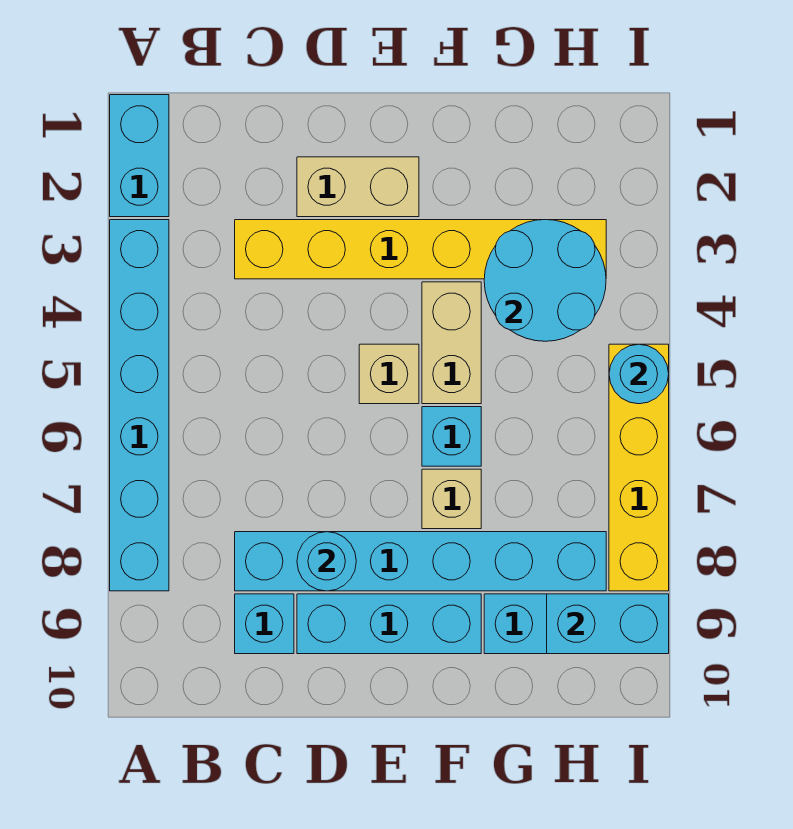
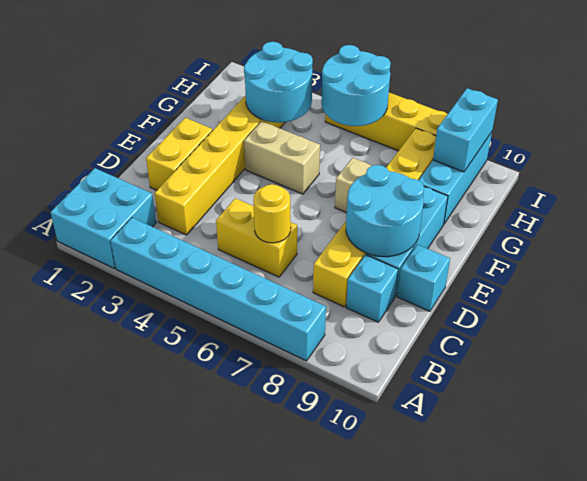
cyan brick A1:A2 level 1 -> cyan brick A1:B2 level 1
none -> yellow brick C5:C6 level 1
none -> yellow round brick C6 level 2
cyan brick C8:H8 level 1 -> yellow brick C8:H8 level 1
tan brick D2:E2 level 1 -> yellow brick D2:E2 level 1
cyan round brick D8 level 2 -> cyan round brick D8:E9 level 2
tan brick E5 level 1 -> none
cyan brick F6 level 1 -> cyan brick D10 level 1
cyan round brick I5 level 2 -> cyan round brick H5:I6 level 2

